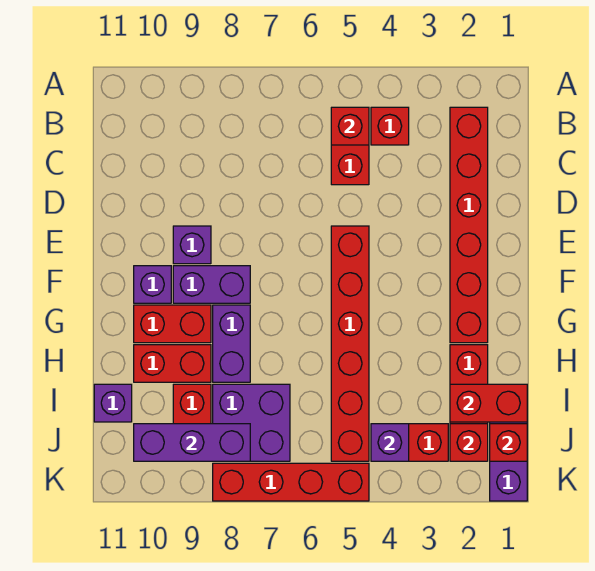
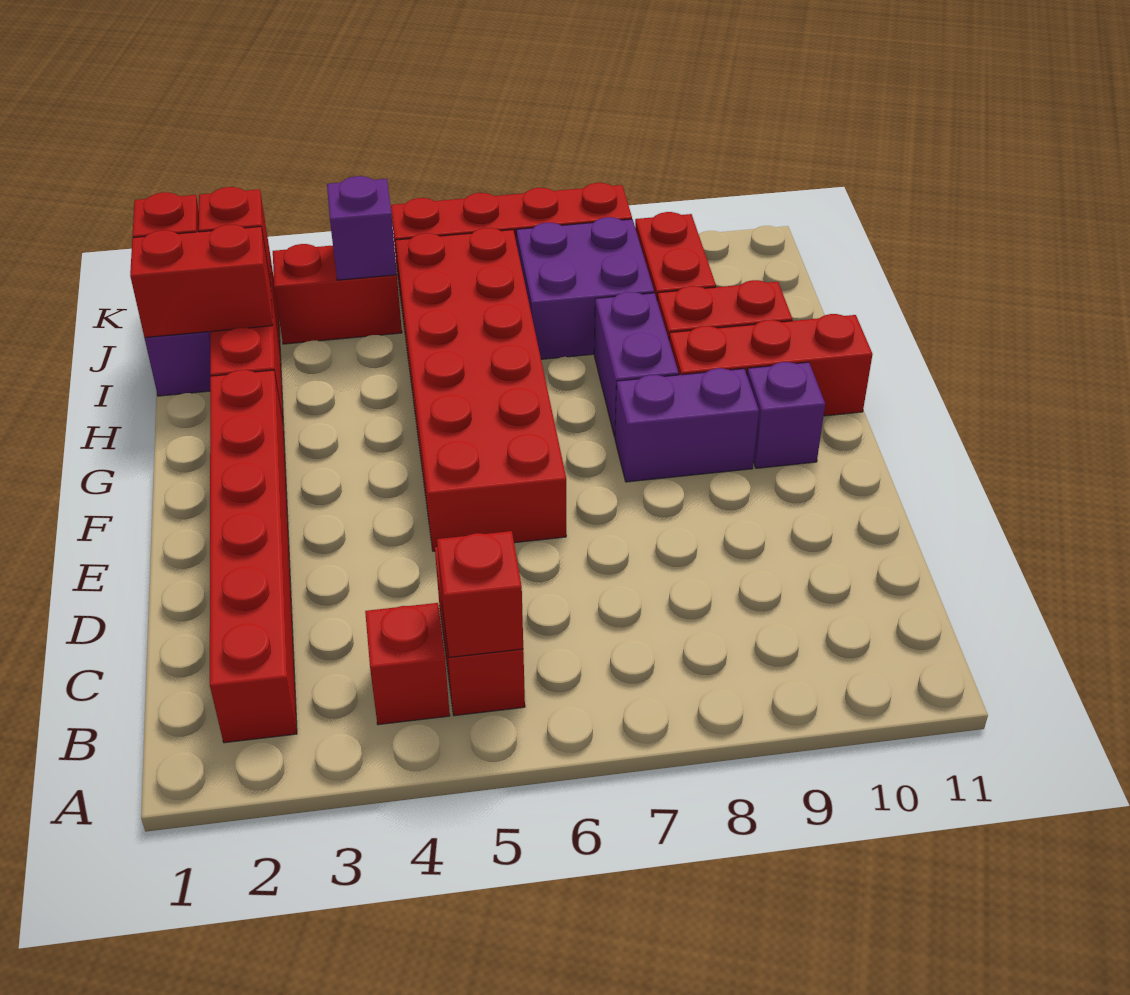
red brick E5:J5 level 1 -> red brick E5:J6 level 1
purple brick E9 level 1 -> none
red brick G9:G10 level 1 -> red brick G9:G11 level 1
purple brick I11 level 1 -> none
purple brick J8:J10 level 2 -> none

